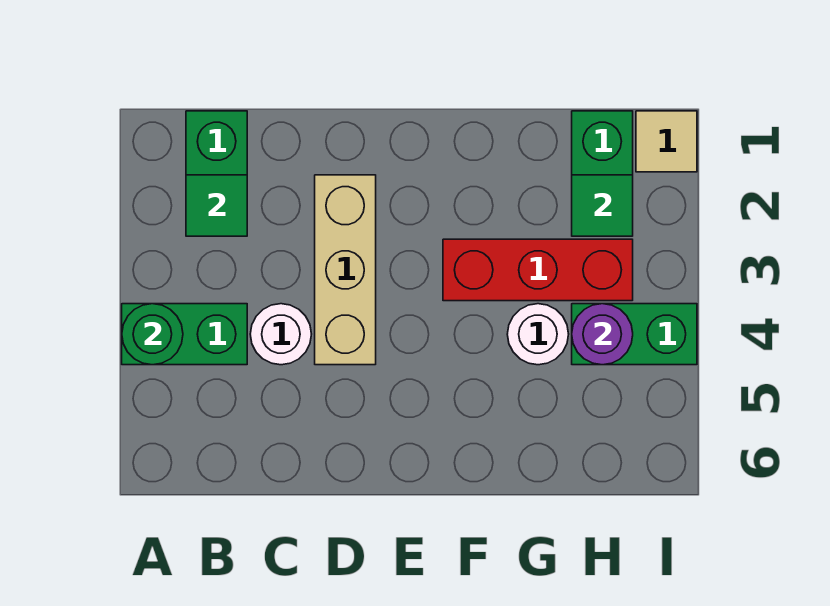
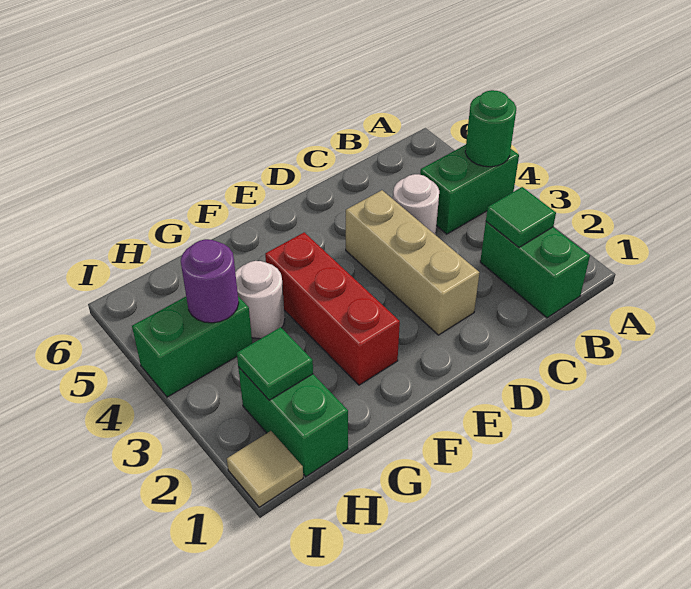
red brick F3:H3 level 1 -> red brick F2:F4 level 1

